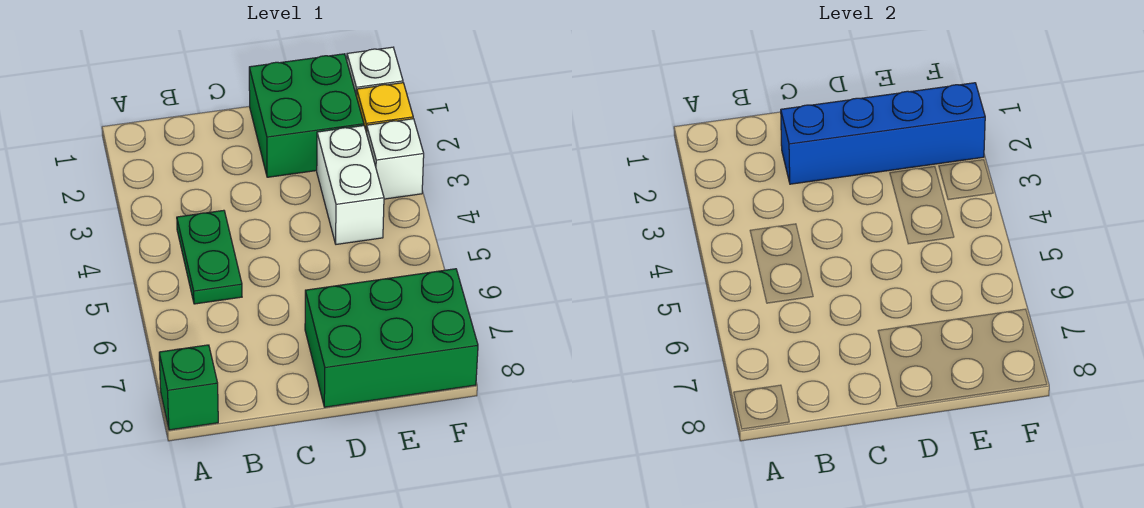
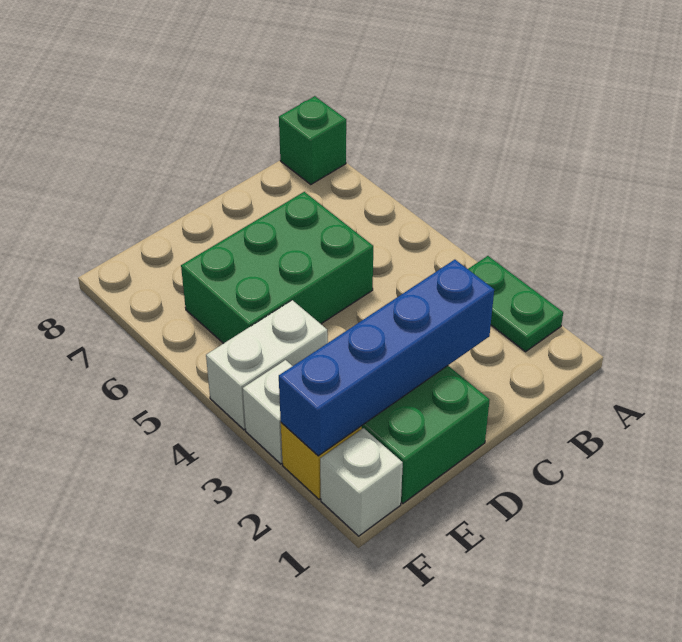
green plate B4:B5 level 1 -> green plate A2:A3 level 1
green brick D7:F8 level 1 -> green brick C5:E6 level 1
white brick E3:E4 level 1 -> white brick E4:F4 level 1

